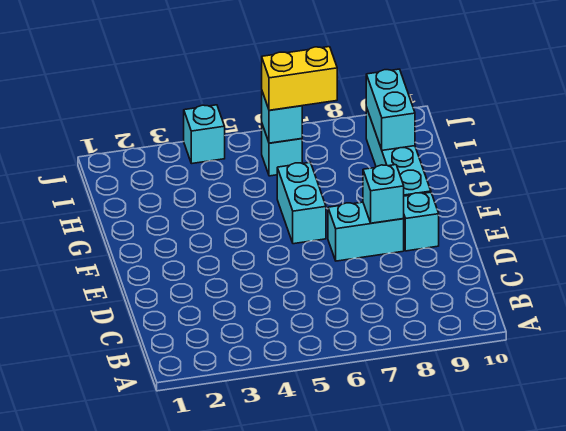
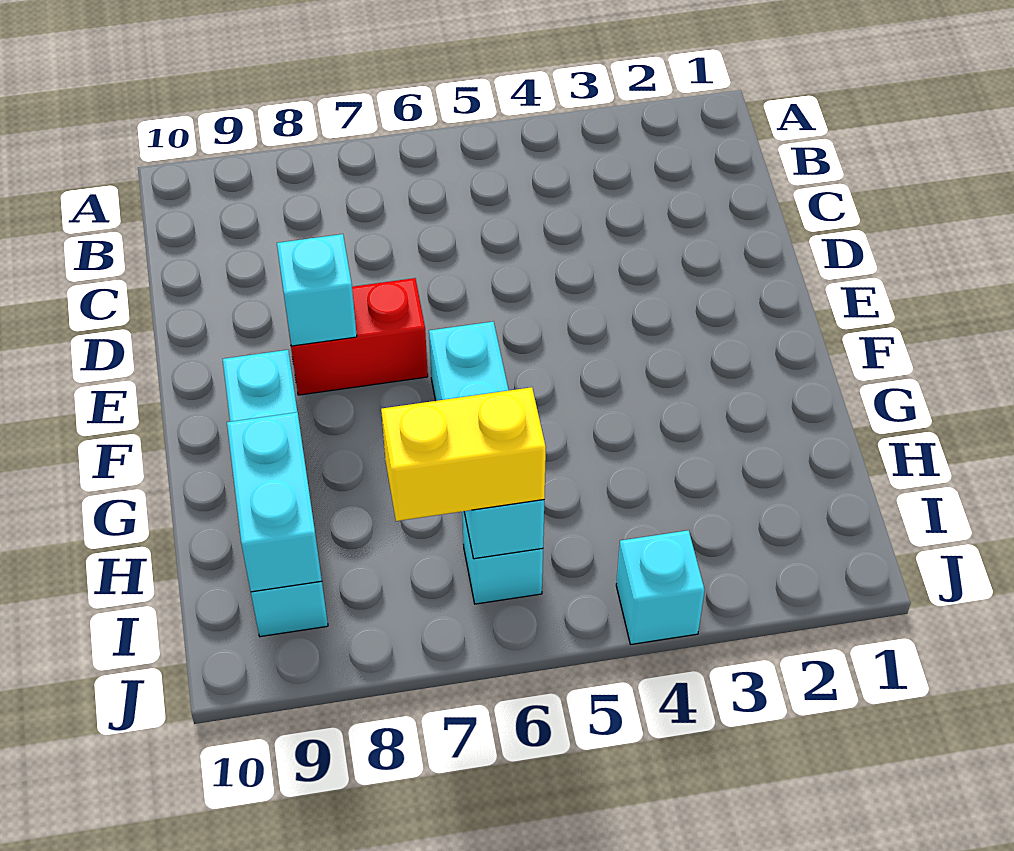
cyan brick E7:E8 level 1 -> red brick E7:E8 level 1
cyan brick E9 level 1 -> none

